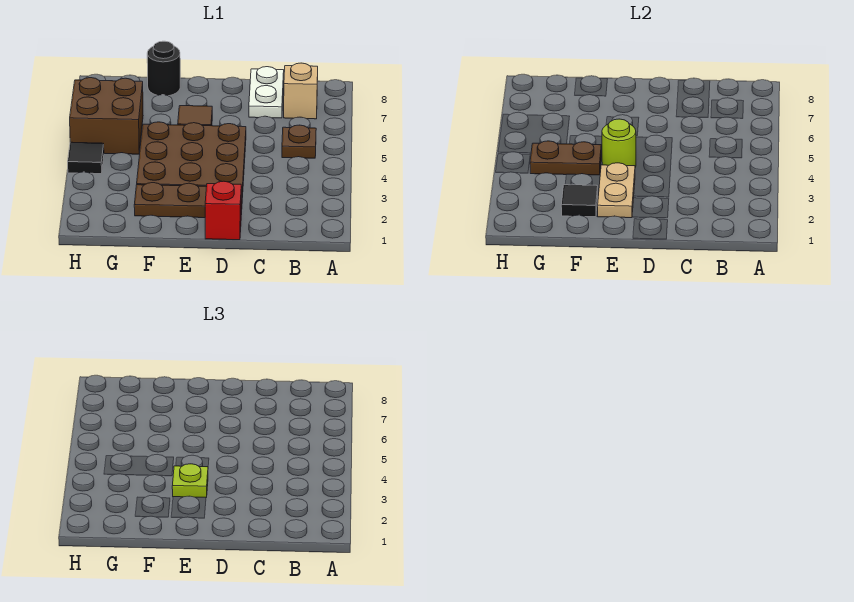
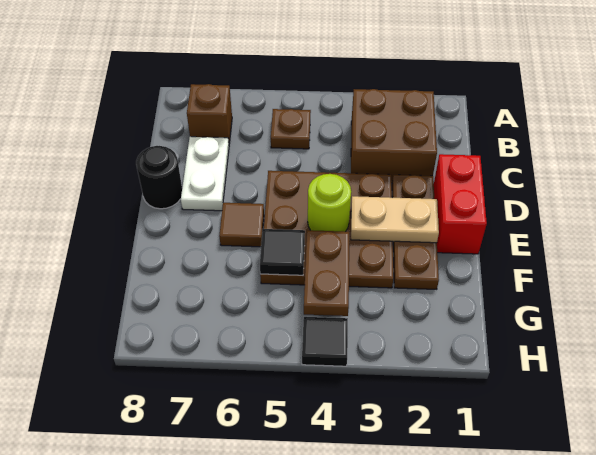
tan brick B7 level 1 -> brown brick B7 level 1
white plate C7:C8 level 1 -> white plate C7:D7 level 1
red brick D1 level 1 -> red brick D1:E1 level 1
lime plate E3 level 3 -> none
black tile F2 level 2 -> black tile F5 level 2
black round brick F8 level 1 -> black round brick D8 level 1
brown brick G5:H6 level 1 -> brown brick B2:C3 level 1

